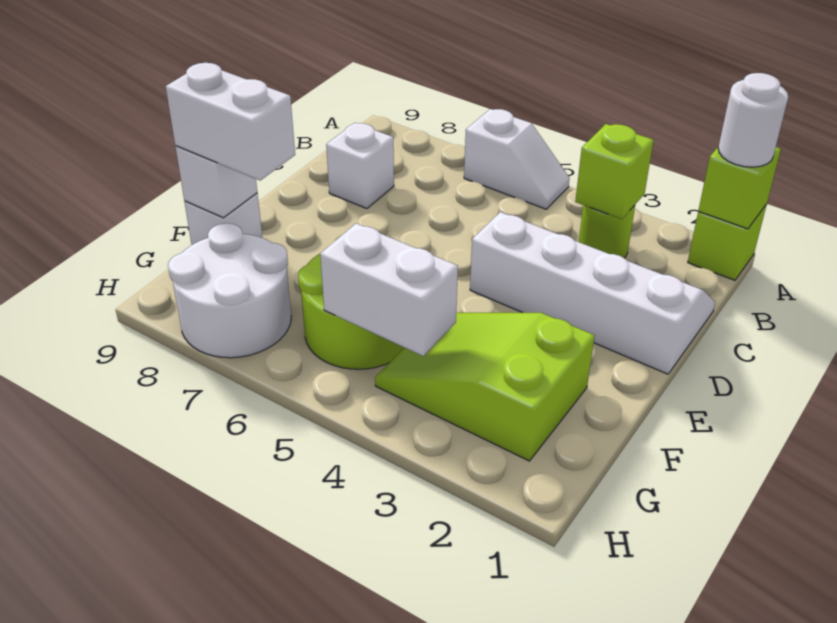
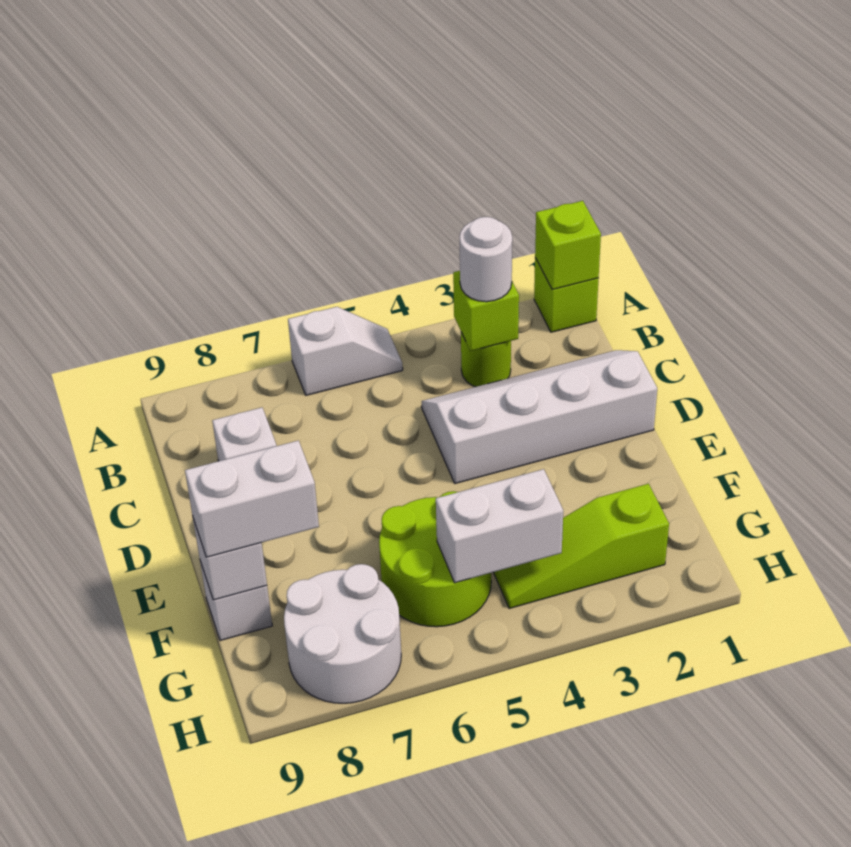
white round brick A1 level 3 -> white round brick B3 level 3
lime slope F2:G4 level 1 top 2 -> lime slope G2:G4 level 1 top 2

